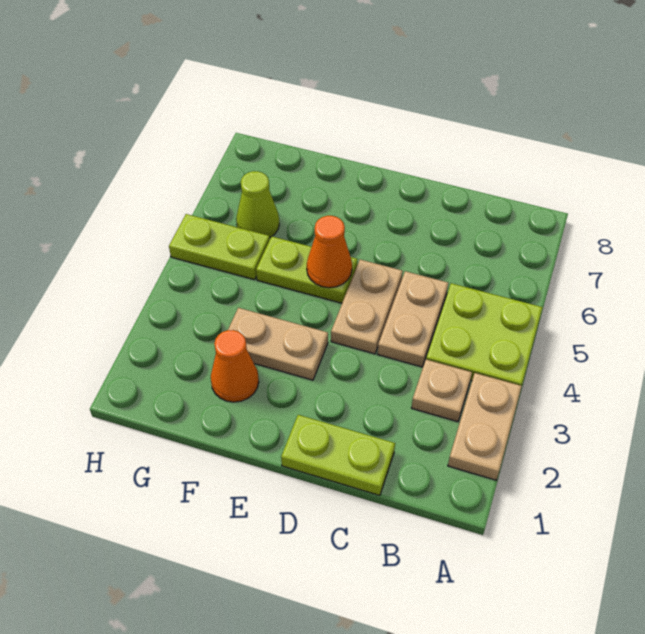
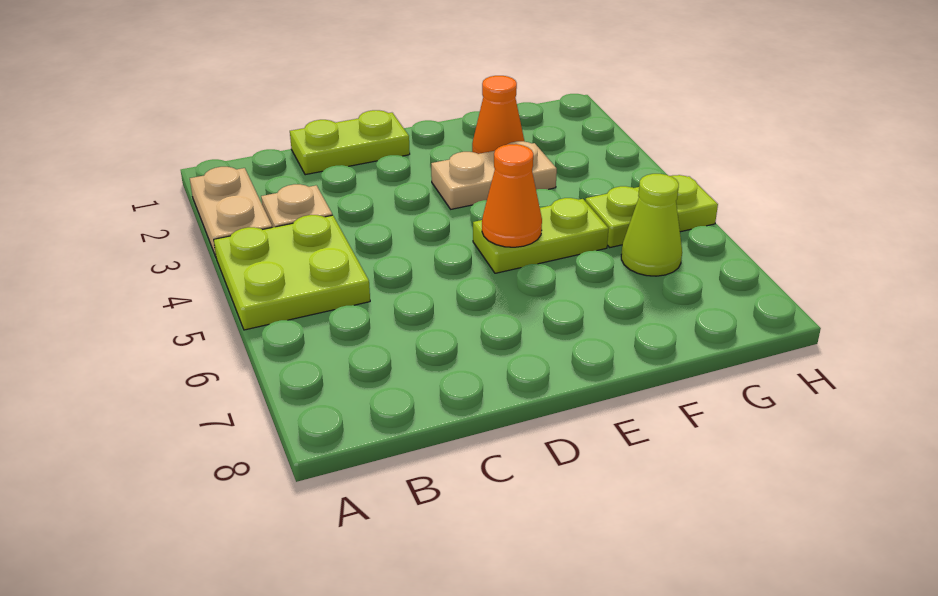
tan plate C4:C5 level 1 -> none
tan plate D4:D5 level 1 -> none

